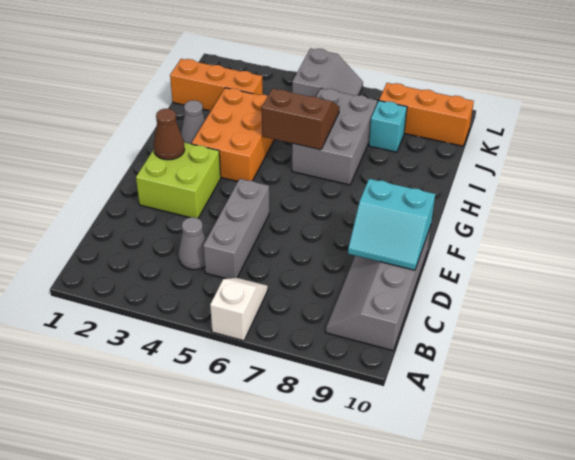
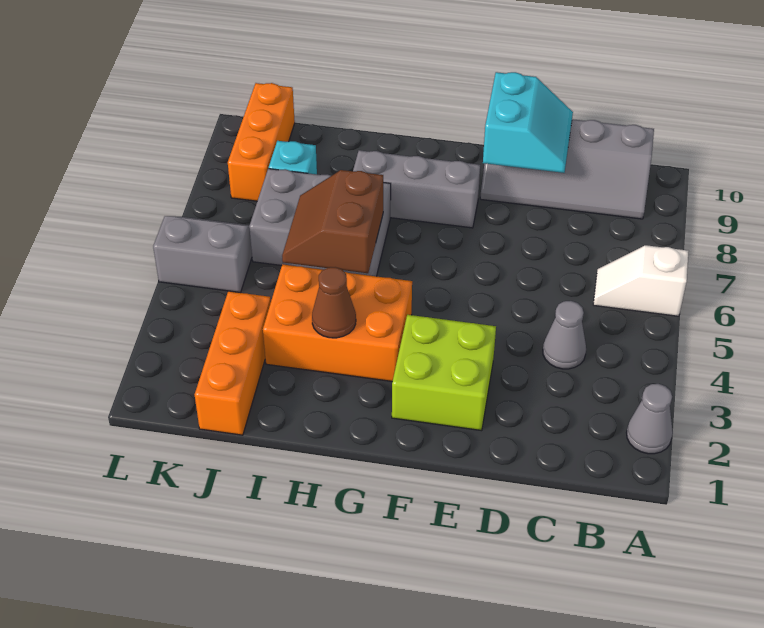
grey brick C5:E5 level 1 -> grey brick F8:H8 level 1
brown cone F2 level 2 -> brown cone H3 level 2
grey cone H2 level 1 -> grey cone A2 level 1

